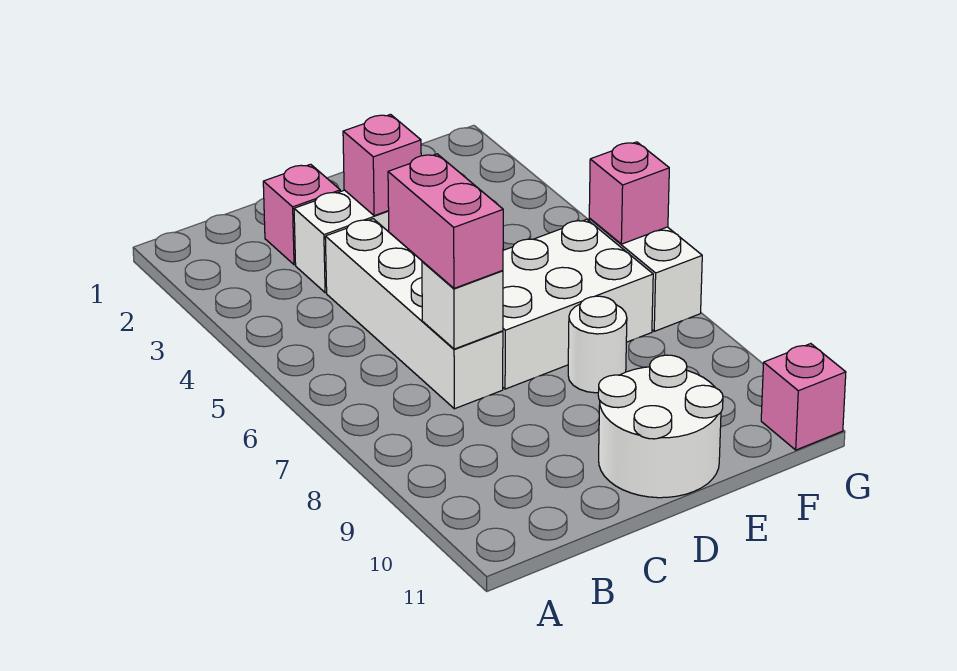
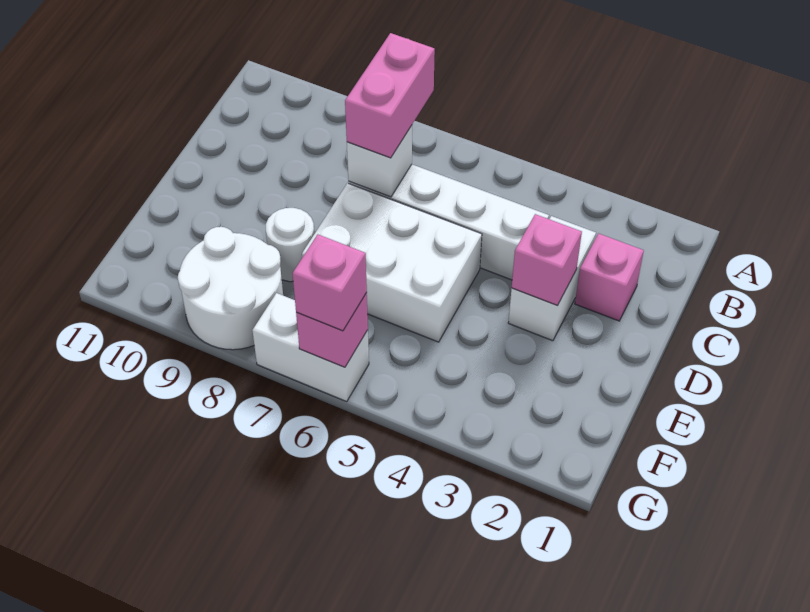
pink brick C6:C7 level 3 -> pink brick B7:C7 level 3
white brick D6:F7 level 1 -> white brick D5:E7 level 1
white round brick D10:E11 level 1 -> white round brick F8:G9 level 1
pink brick G11 level 1 -> pink brick G6 level 3

